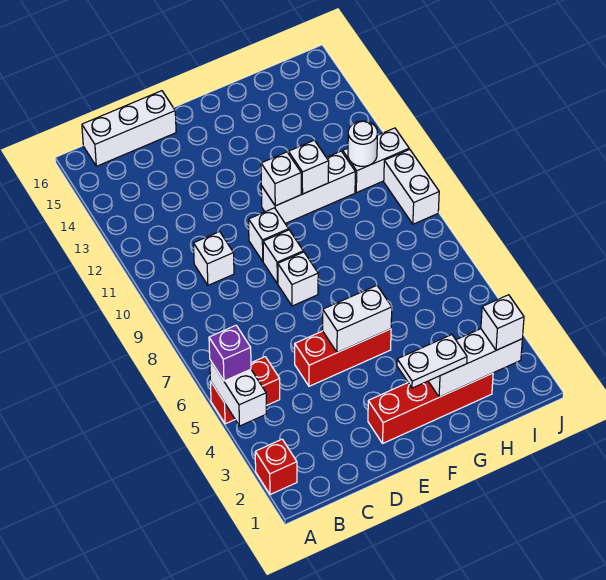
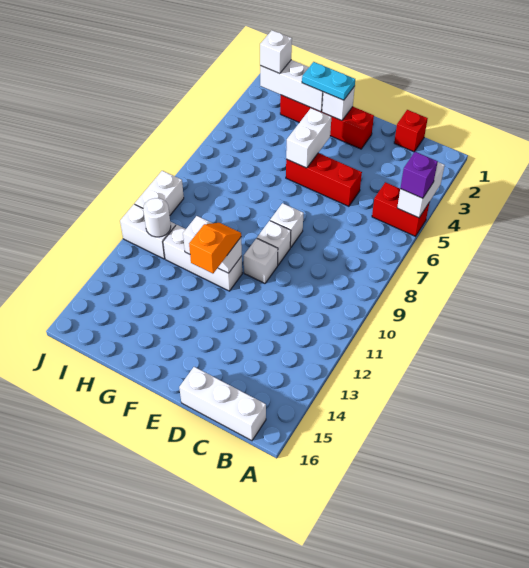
red brick A2 level 1 -> red brick C1 level 1
white brick C10 level 1 -> white brick F2 level 2
white brick E5:F5 level 2 -> white brick F4:F5 level 2
white plate F2:G2 level 3 -> cyan plate F2:G2 level 3
none -> orange slope F11:F12 level 3 top 12

